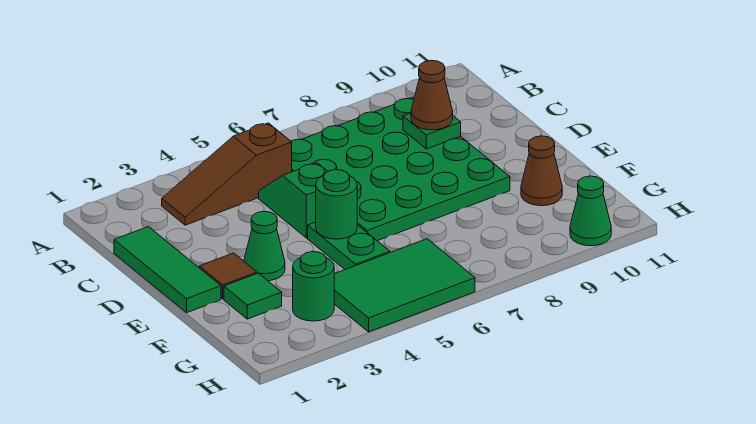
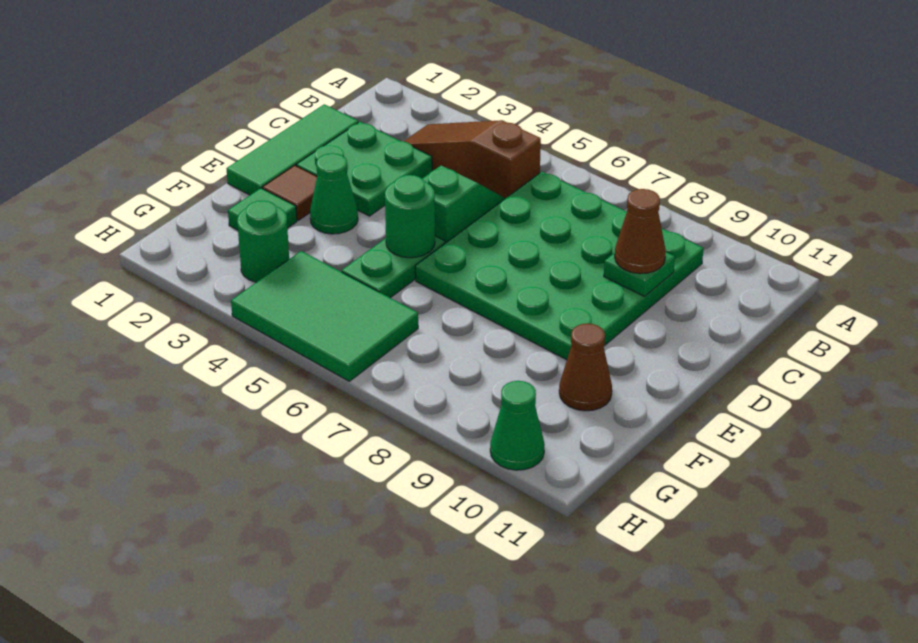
none -> green plate C2:D3 level 1

